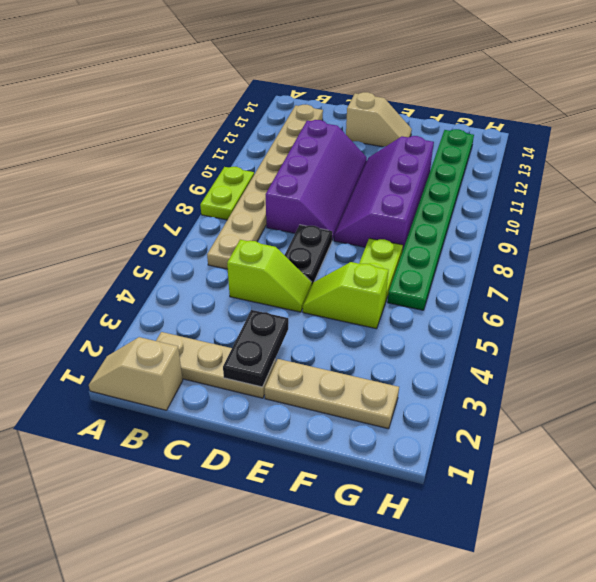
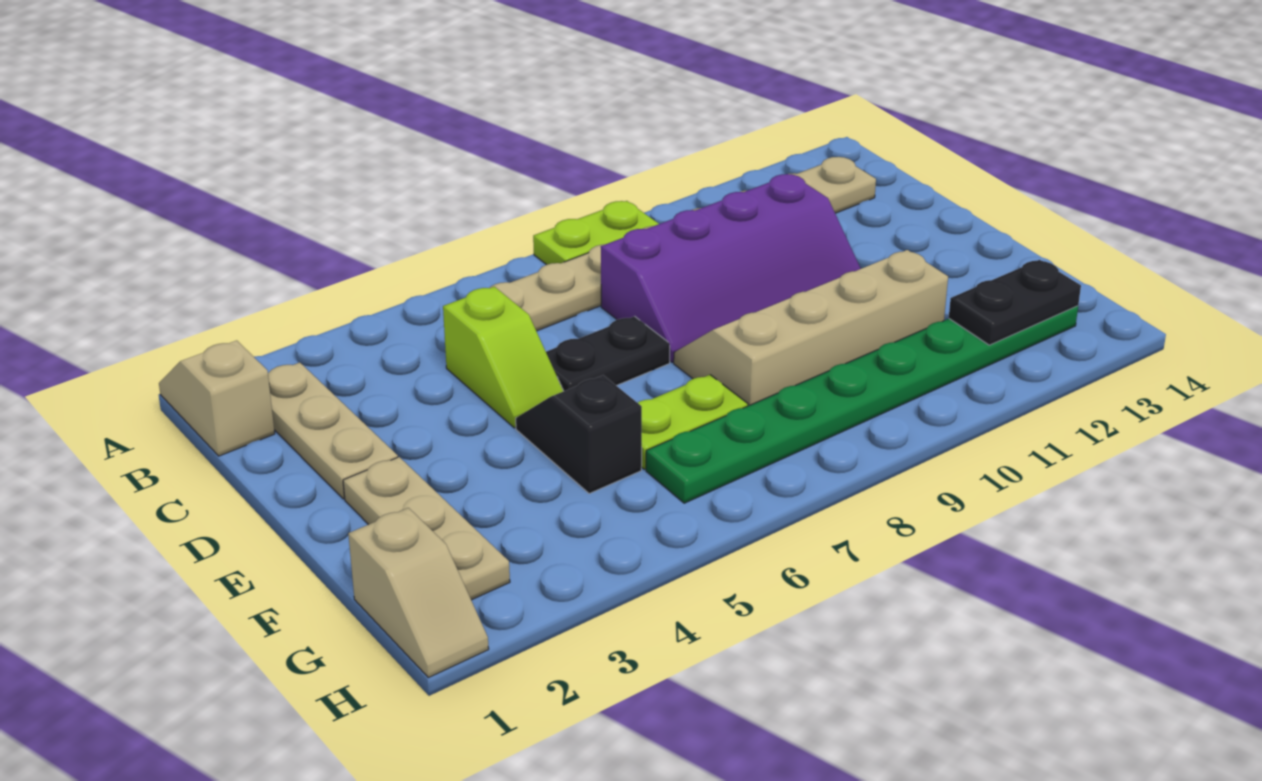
black plate D2:D3 level 2 -> black plate G12:G13 level 2
tan slope D13:E13 level 1 top D -> tan slope G1:H1 level 1 top G
lime slope E5:F5 level 1 top F -> black slope E5:F5 level 1 top F
purple slope E8:F11 level 1 top F -> tan slope E8:F11 level 1 top F

